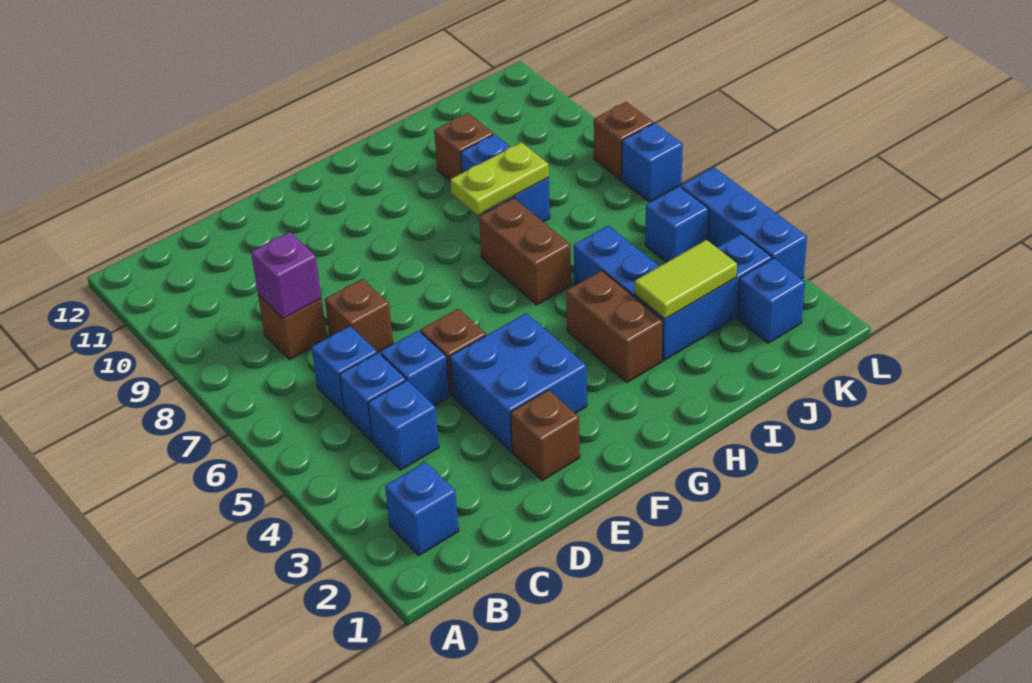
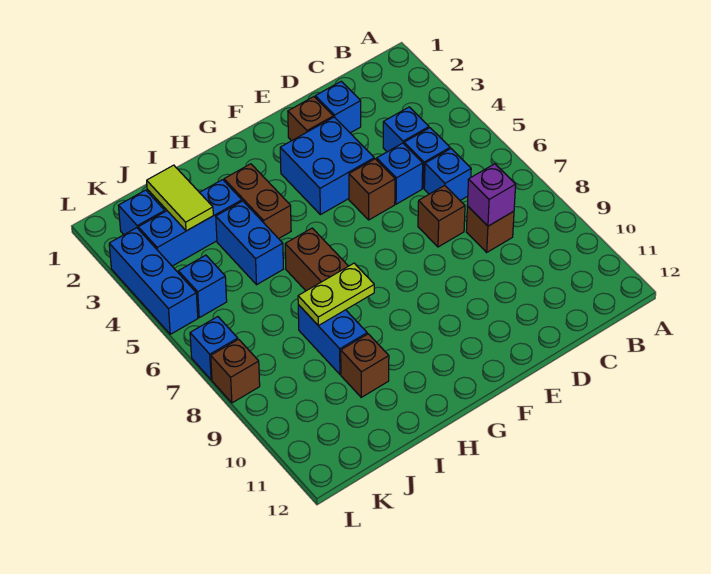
blue brick B2 level 1 -> blue brick D2 level 1
lime tile I3:J3 level 2 -> lime tile J2:J3 level 2

